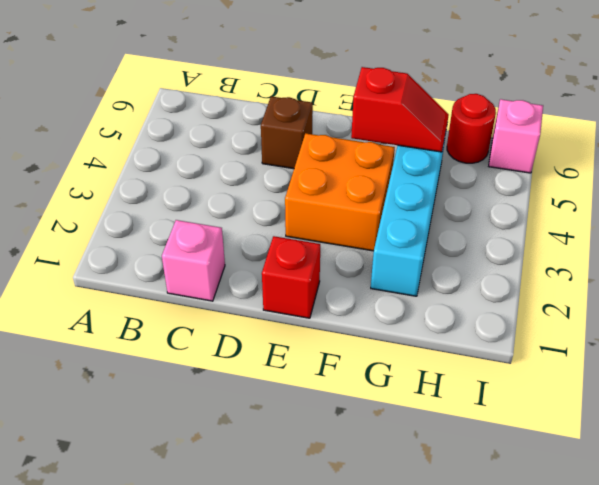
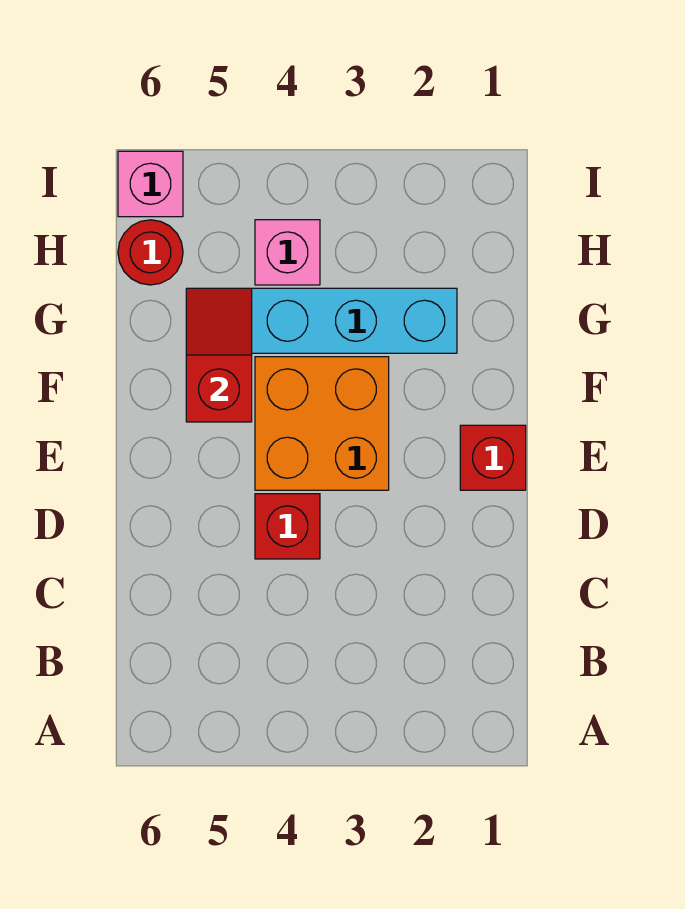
pink brick C1 level 1 -> pink brick H4 level 1
none -> red brick D4 level 1
brown brick D5 level 1 -> none

